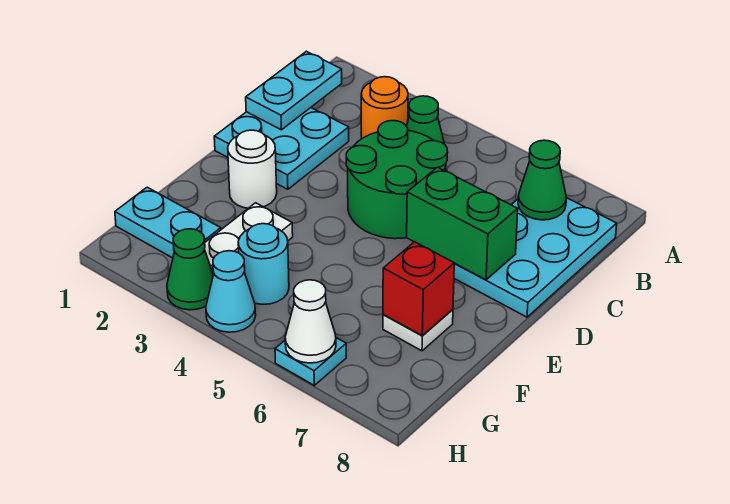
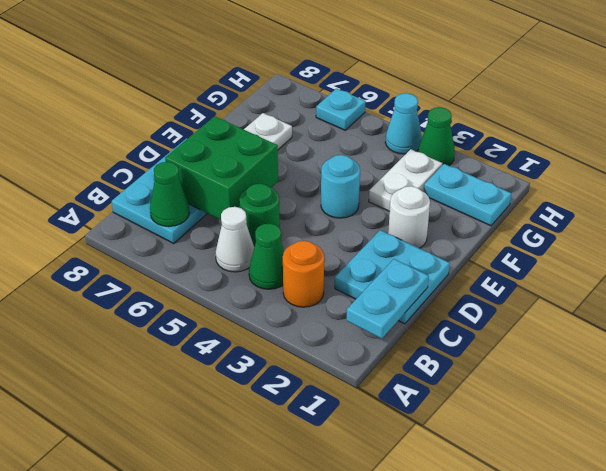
green round brick C4:D5 level 1 -> green round brick C5 level 1
green brick D6:D7 level 2 -> green brick C6:D7 level 2
red brick F7 level 2 -> none
cyan round brick G4 level 1 -> cyan round brick E4 level 1
white cone H6 level 2 -> white cone B5 level 1

